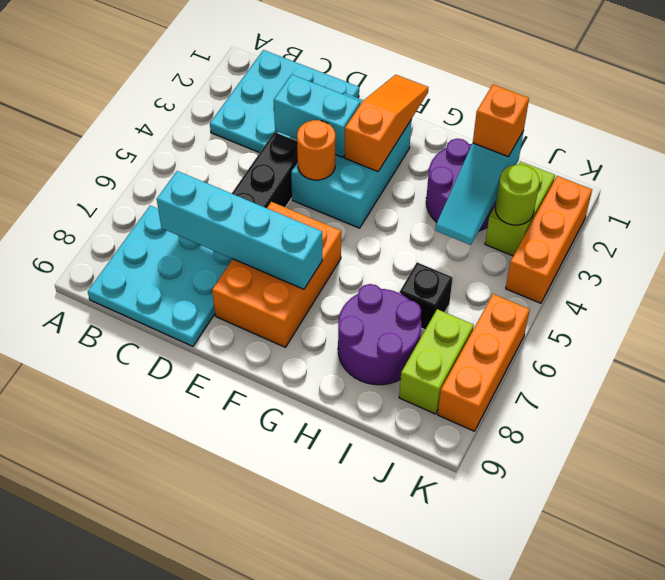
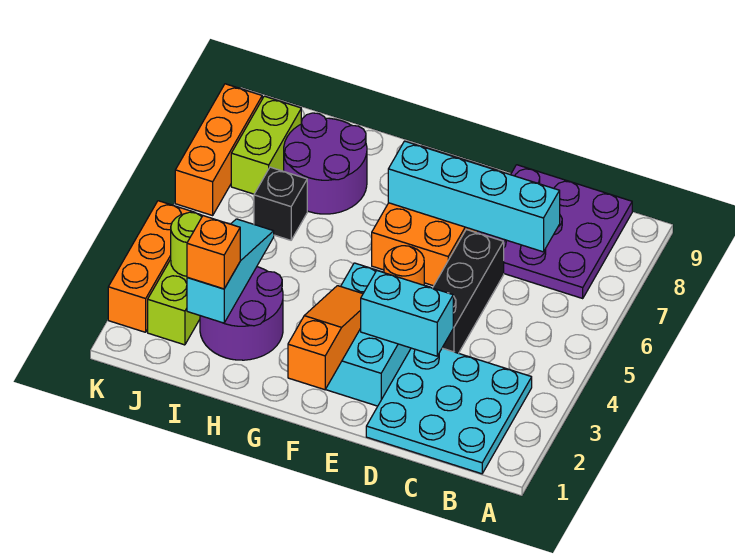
cyan plate B7:D9 level 1 -> purple plate B7:D9 level 1
orange slope F1:F3 level 2 top 3 -> orange slope F1:F3 level 2 top 1

